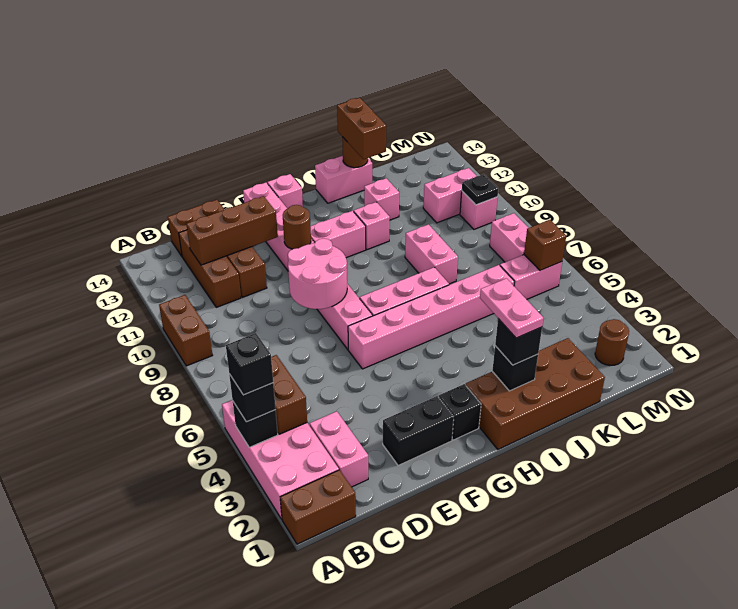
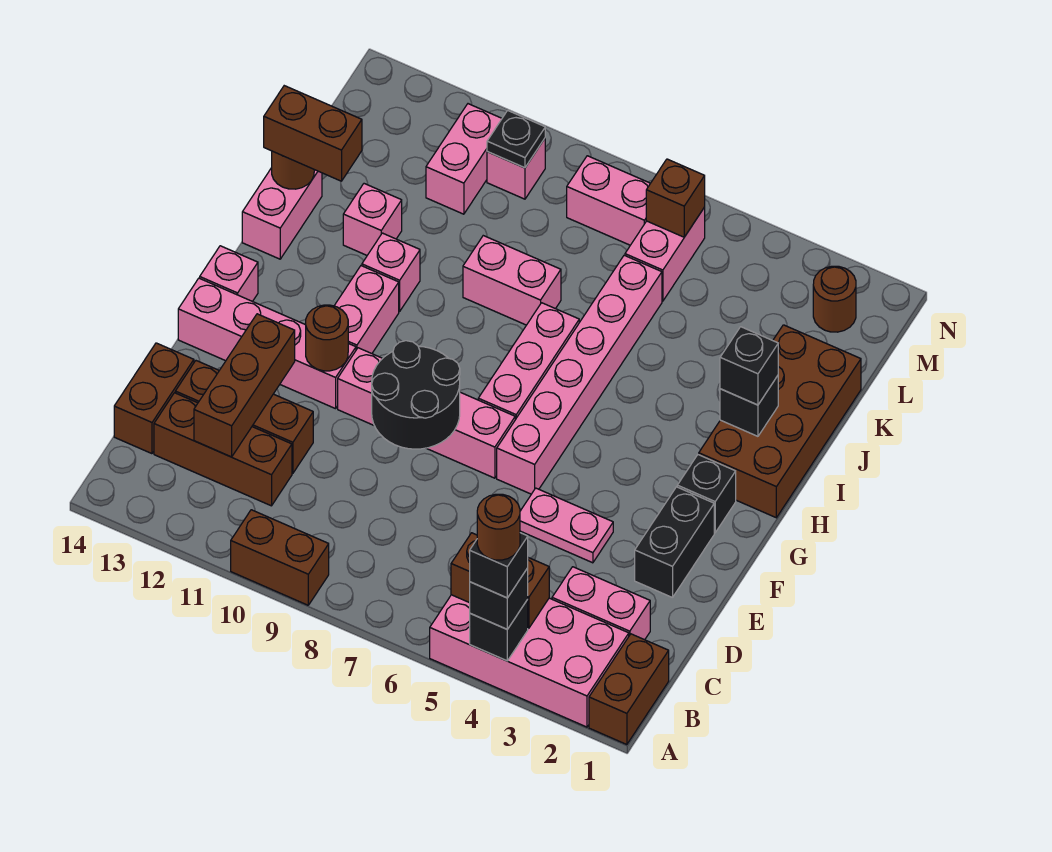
none -> brown round brick A4 level 5
pink round brick E8:F9 level 2 -> black round brick E8:F9 level 2
pink plate I2:I3 level 4 -> pink plate E4:E5 level 1

